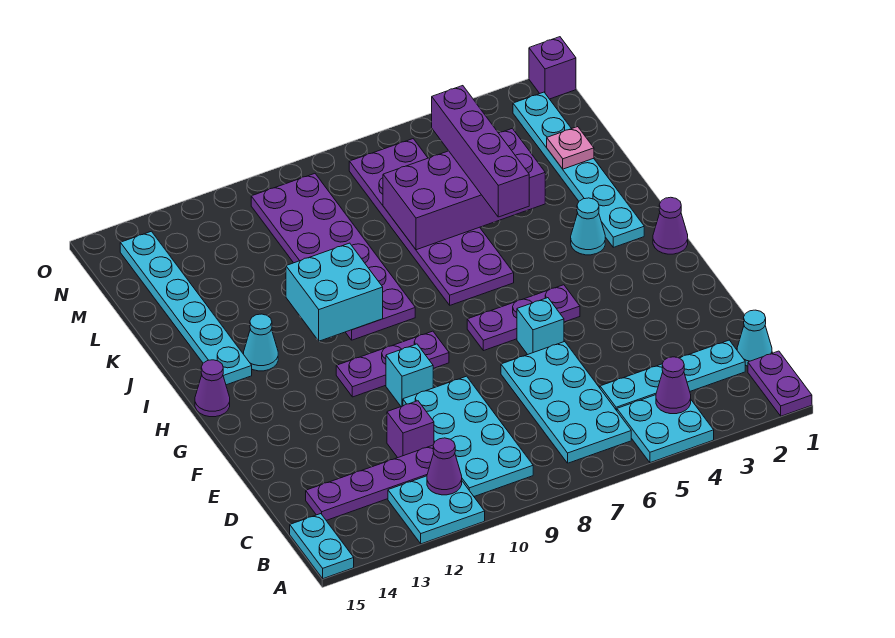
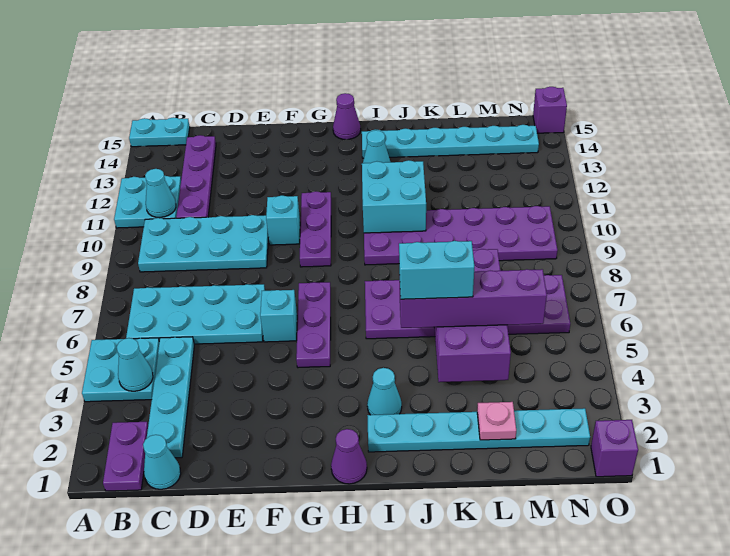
purple plate A1:B1 level 1 -> purple plate B1:B2 level 1
purple cone B4 level 2 -> cyan cone B4 level 2
purple cone B11 level 2 -> cyan cone B11 level 2
purple brick D11 level 1 -> purple brick O15 level 1
none -> cyan brick J5:K5 level 4

